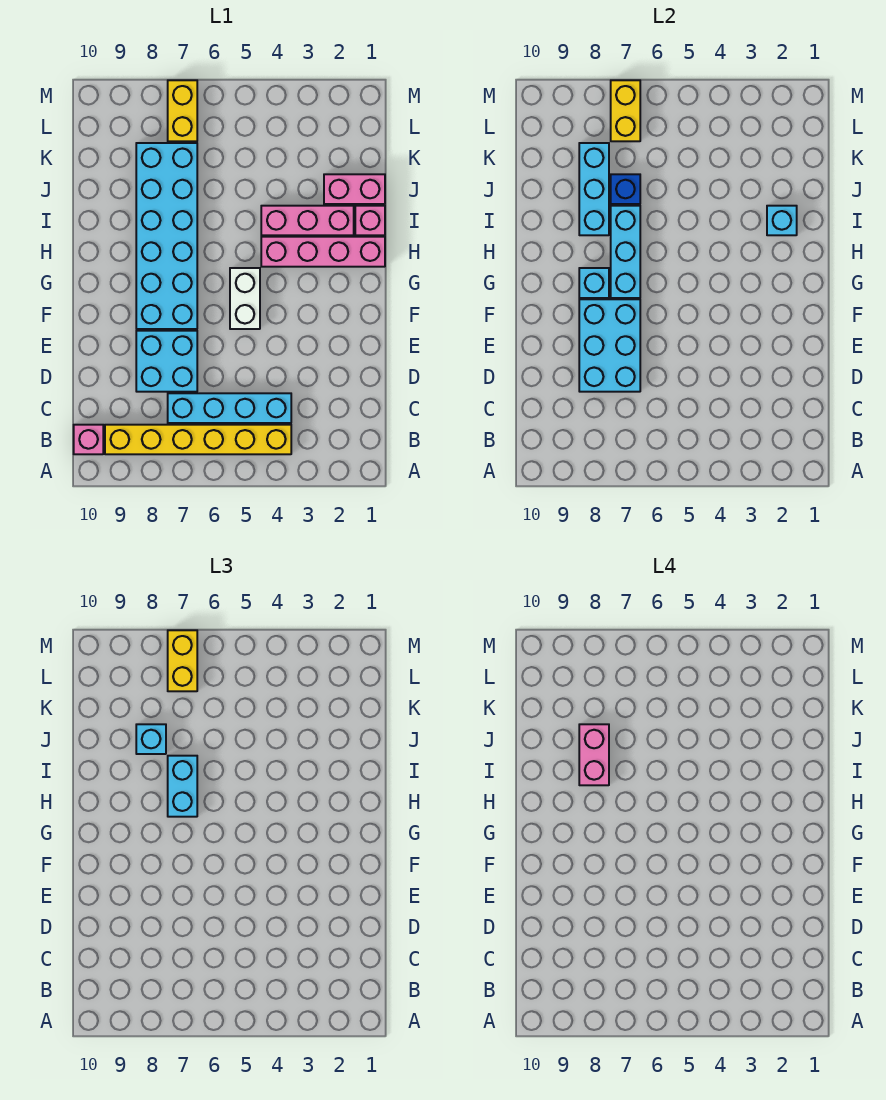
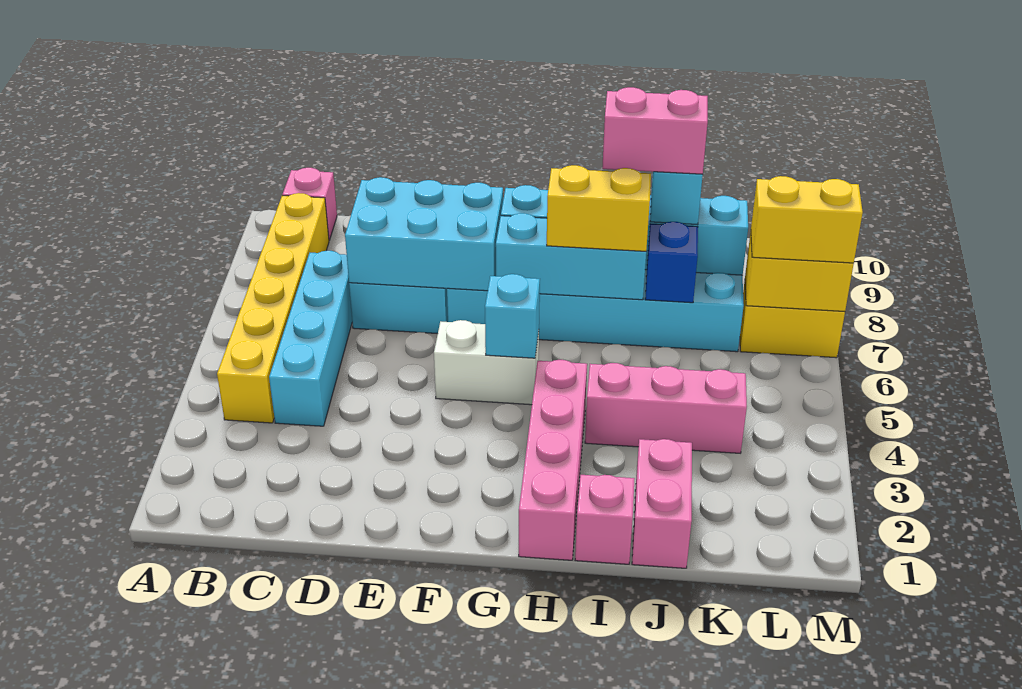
cyan brick H7:I7 level 3 -> yellow brick H7:I7 level 3
pink brick I2:I4 level 1 -> pink brick I4:K4 level 1
cyan brick I2 level 2 -> cyan brick G5 level 2

